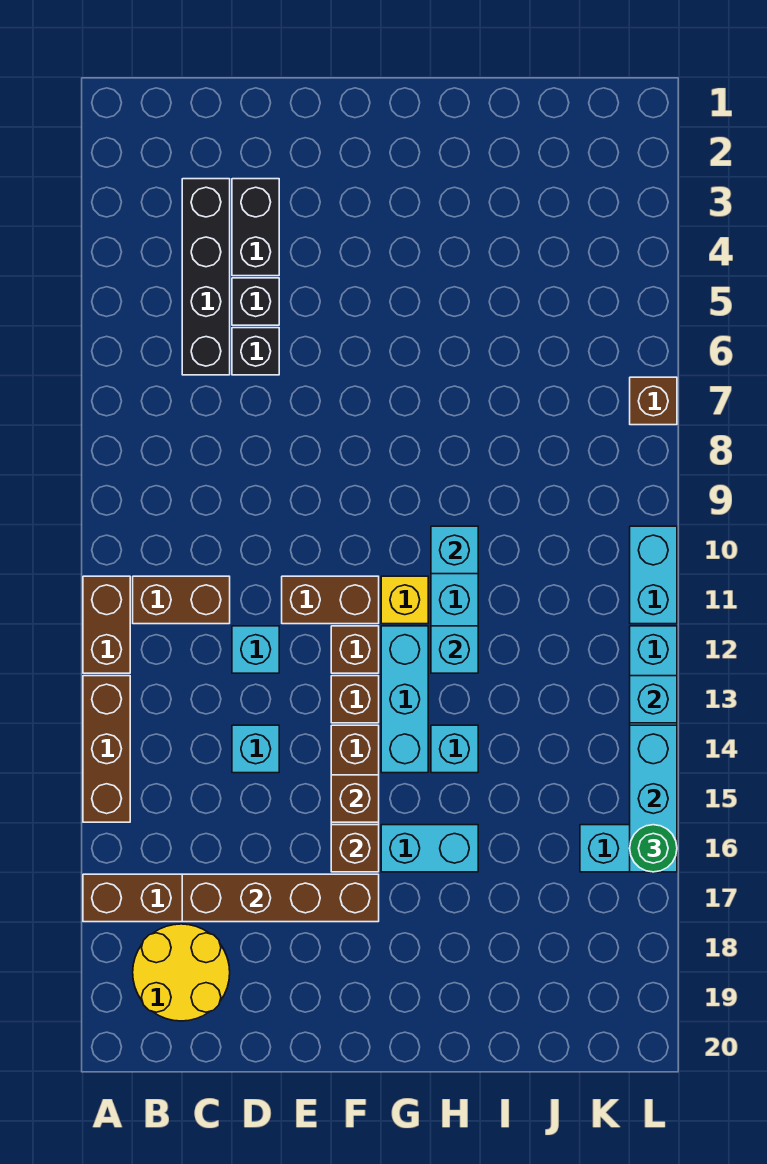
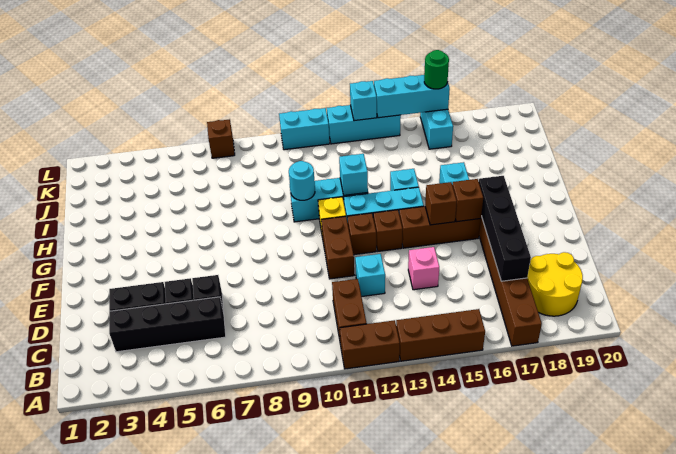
brown brick C17:F17 level 2 -> black brick C17:F17 level 2
cyan brick D14 level 1 -> pink brick D14 level 1
cyan brick H10 level 2 -> cyan round brick H10 level 2

